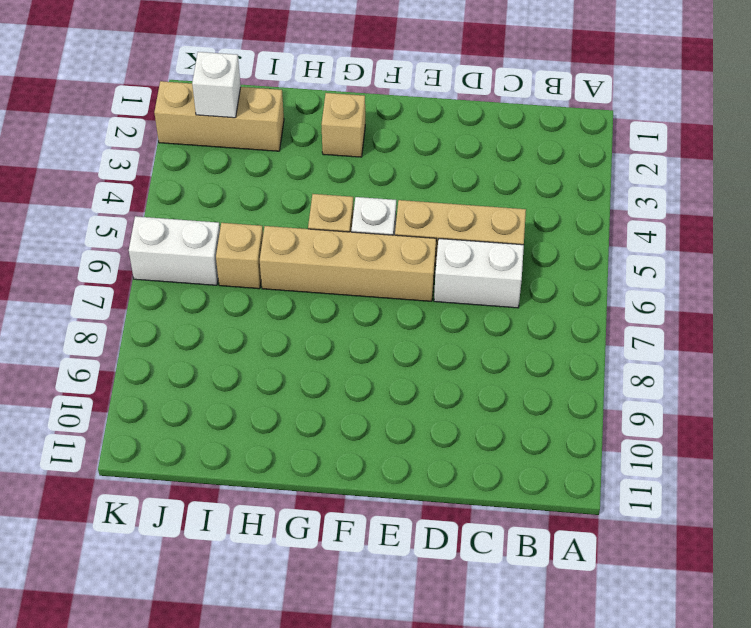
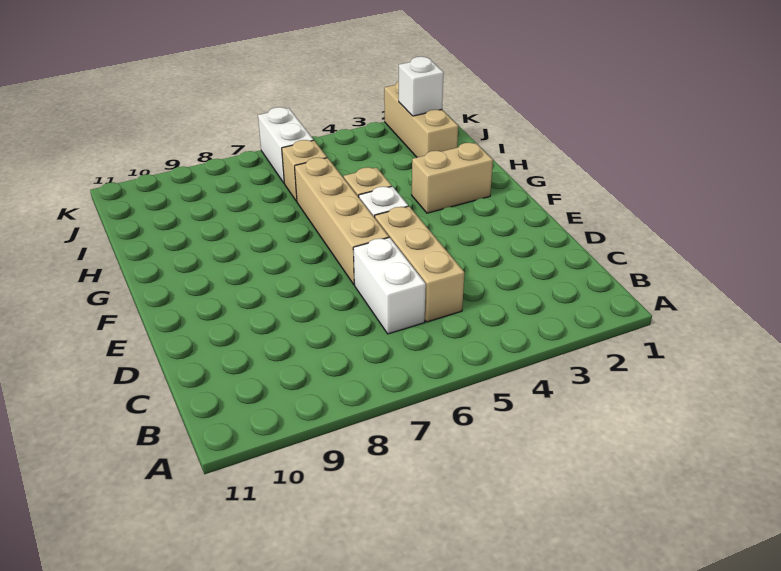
tan brick G2 level 1 -> tan brick G2:G3 level 1

